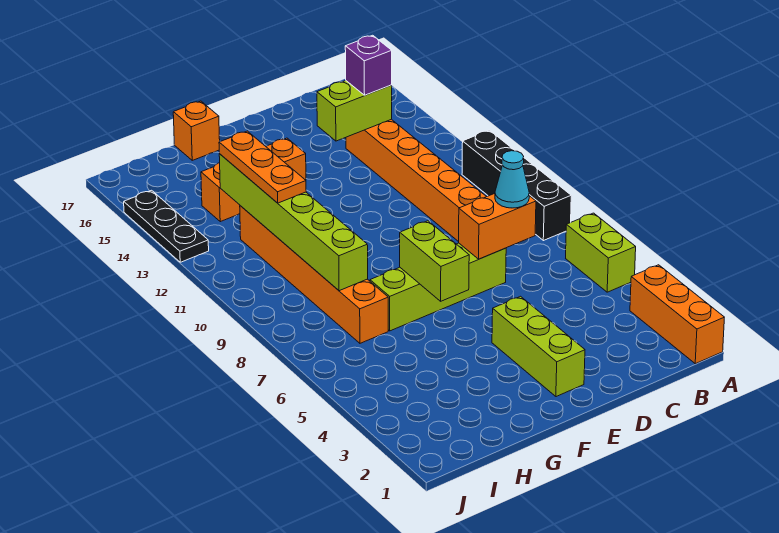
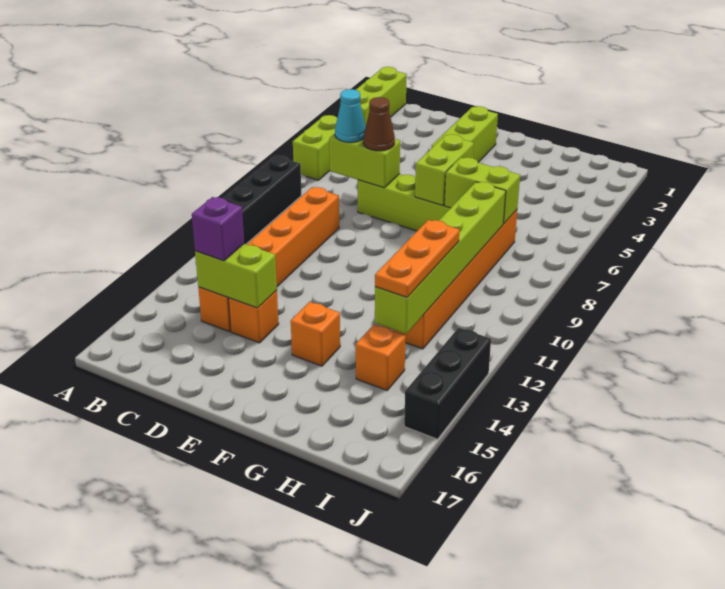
orange brick A1:A3 level 1 -> lime brick A1:A3 level 1
orange brick C7:D7 level 2 -> lime brick C7:D7 level 2
none -> brown cone D7 level 3
none -> lime brick G7:H7 level 2
orange brick G17 level 1 -> orange brick D14 level 1
black plate J13:J15 level 1 -> black brick J13:J15 level 1

